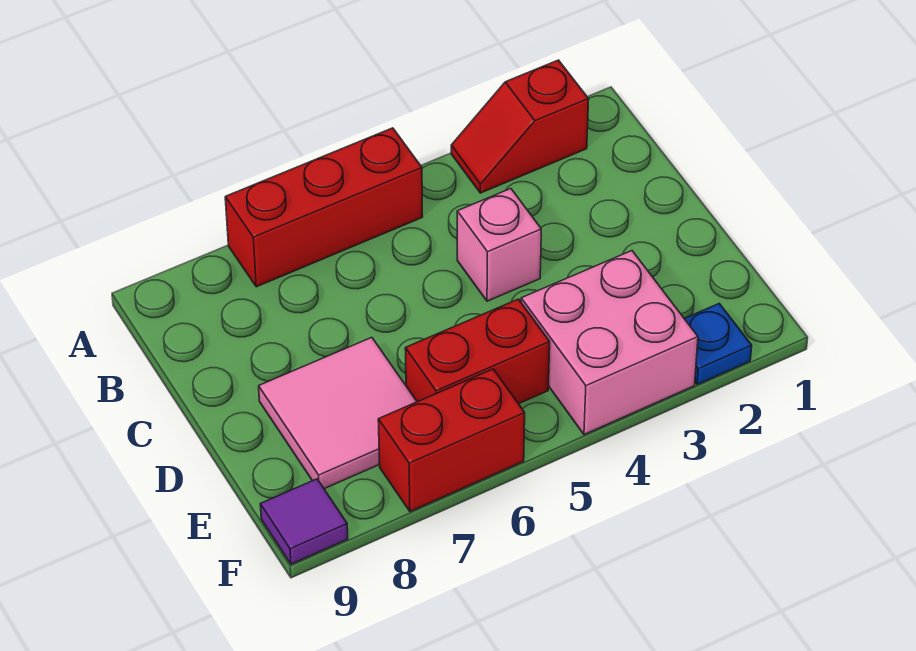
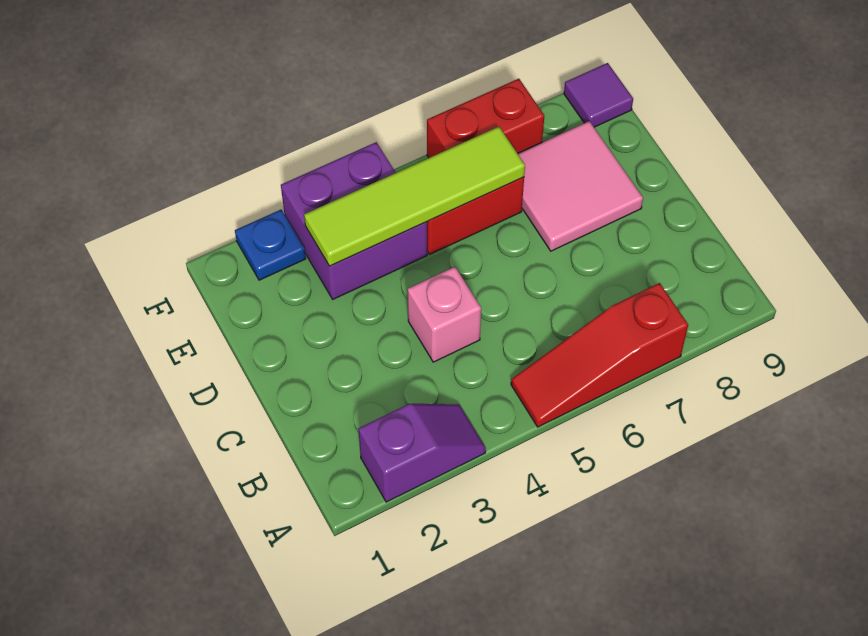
red slope A2:A3 level 1 top 2 -> purple slope A2:A3 level 1 top 2
red brick A5:A7 level 1 -> red slope A5:A7 level 1 top 7
pink brick E3:F4 level 1 -> purple brick E3:F4 level 1
none -> lime tile E3:E6 level 2

